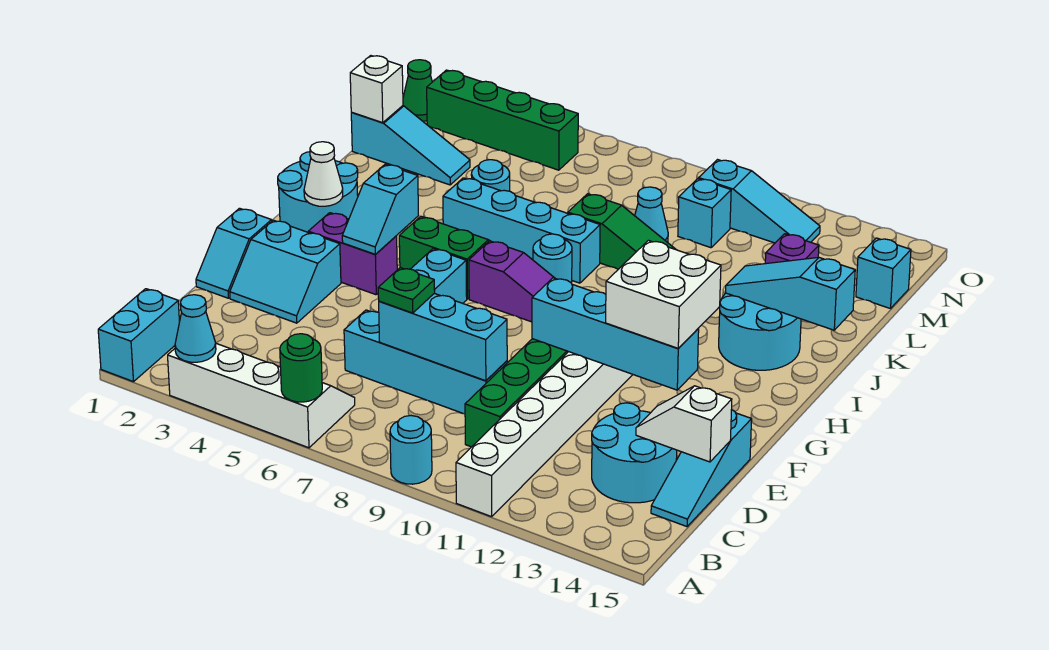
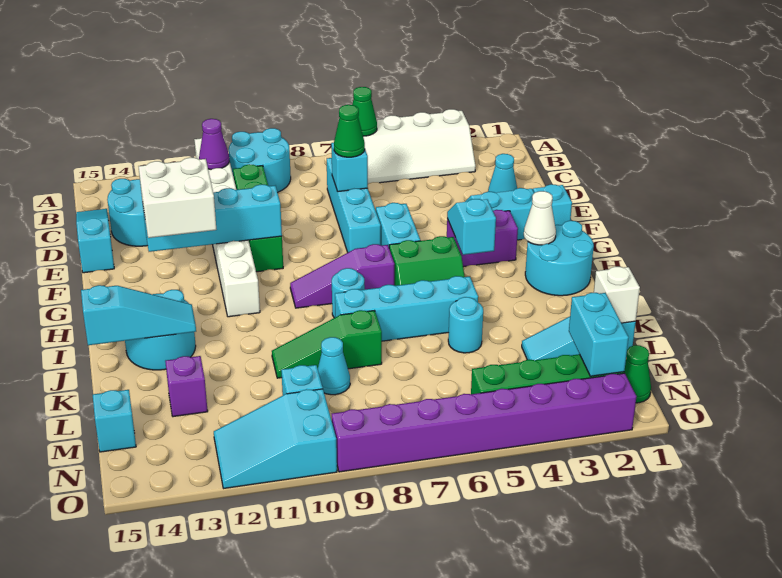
cyan brick A1:B1 level 1 -> cyan brick M2:N2 level 2
cyan cone A3 level 2 -> cyan cone D2 level 1
green round brick A6 level 2 -> green cone A6 level 2
cyan round brick A9 level 1 -> cyan round brick A9:B10 level 1
none -> purple cone B11 level 2
cyan brick D6:D9 level 1 -> cyan brick C7:F7 level 1
cyan brick D7:D9 level 2 -> cyan brick D7 level 2
green plate D7 level 3 -> green cone D7 level 3
white slope D14:D15 level 2 top 15 -> none
cyan slope N10:N12 level 1 top 10 -> cyan slope N10:O12 level 1 top 10
none -> purple brick O2:O9 level 1

